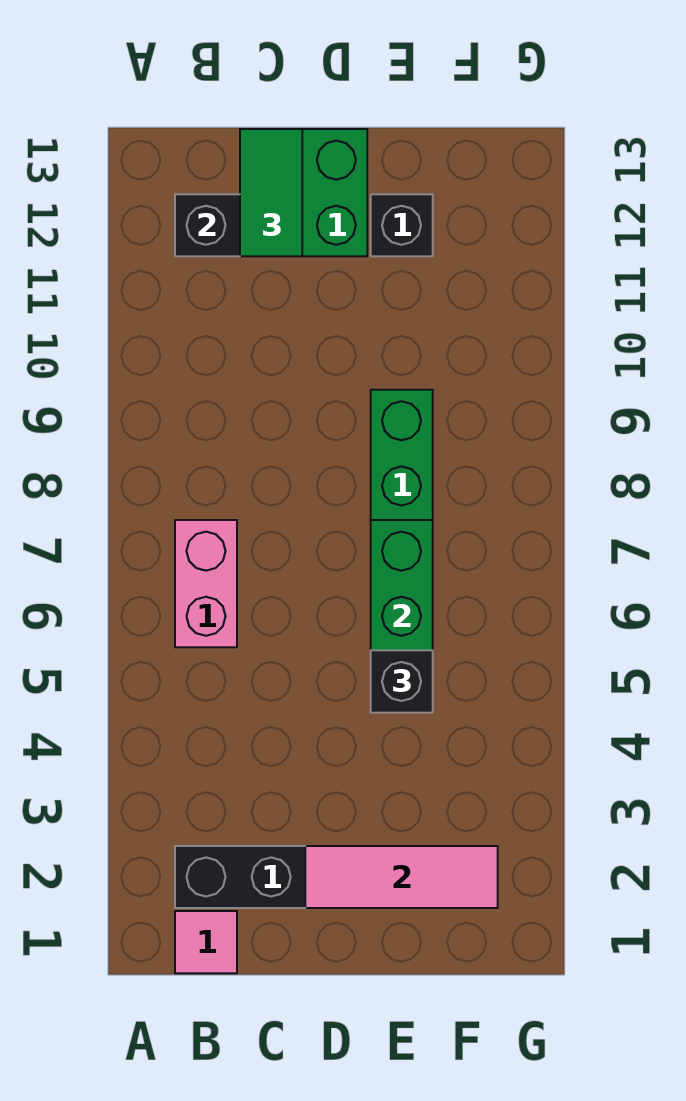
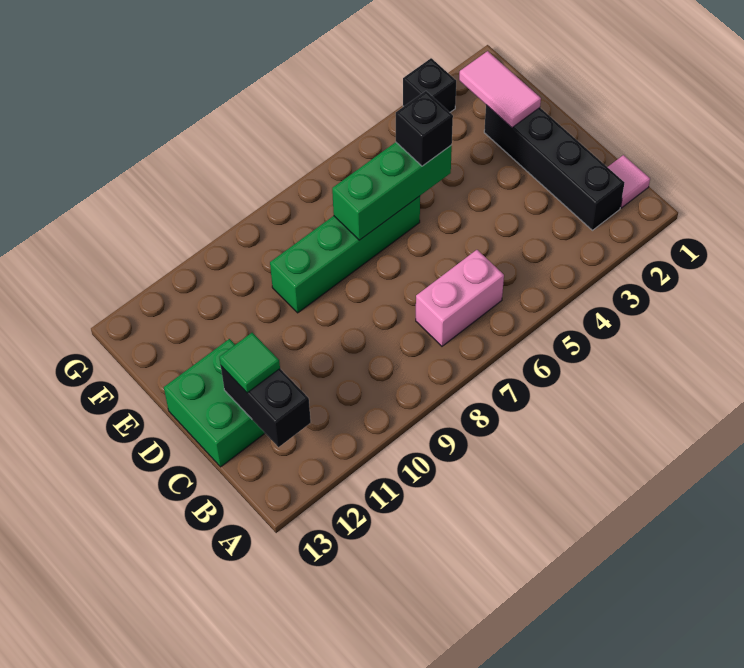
green tile C12:C13 level 3 -> green tile C12 level 3
pink tile D2:F2 level 2 -> pink tile E2:F2 level 2
black brick E12 level 1 -> black brick G3 level 1

